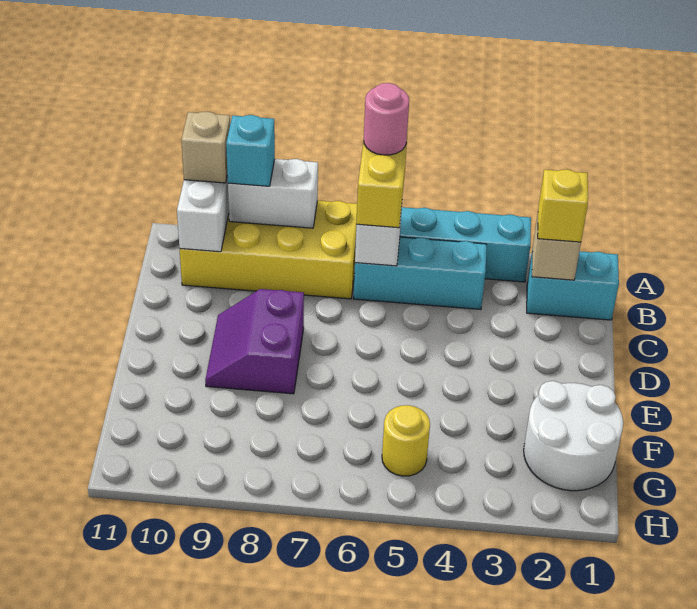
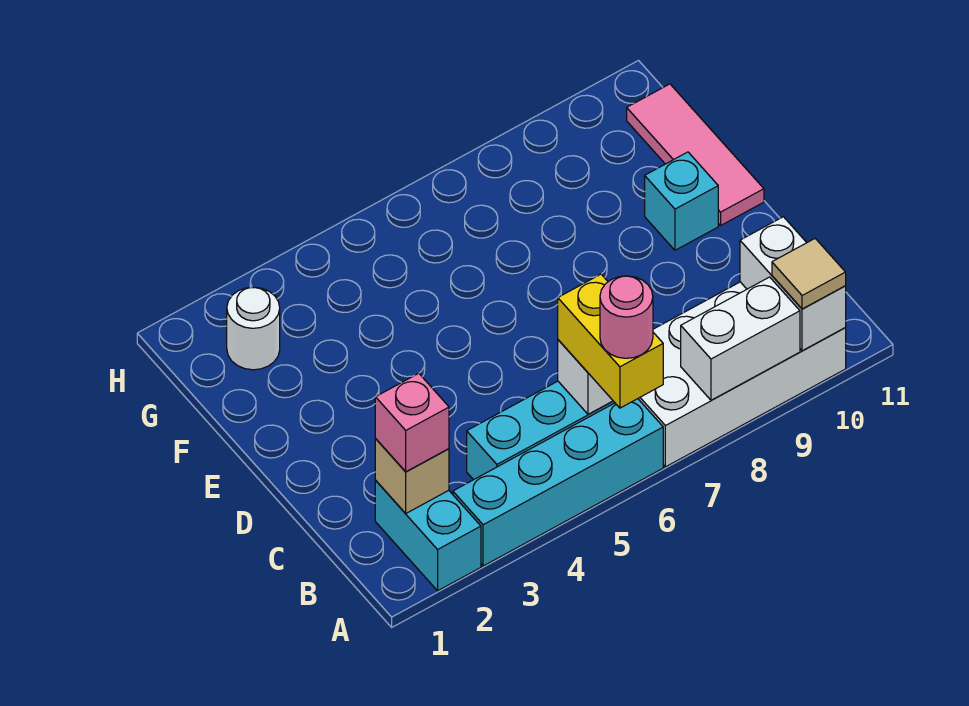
yellow brick A7:B10 level 1 -> white brick A7:B10 level 1
cyan brick A9 level 3 -> cyan brick E10 level 1
tan brick A10 level 3 -> tan tile A10 level 3
cyan brick B1:B2 level 1 -> cyan brick A2:B2 level 1
yellow brick B2 level 3 -> pink brick B2 level 3
purple slope D8:E9 level 1 top 8 -> none
none -> pink tile E11:G11 level 1
white round brick F1:G2 level 1 -> white round brick G2 level 1
yellow round brick G5 level 1 -> none

